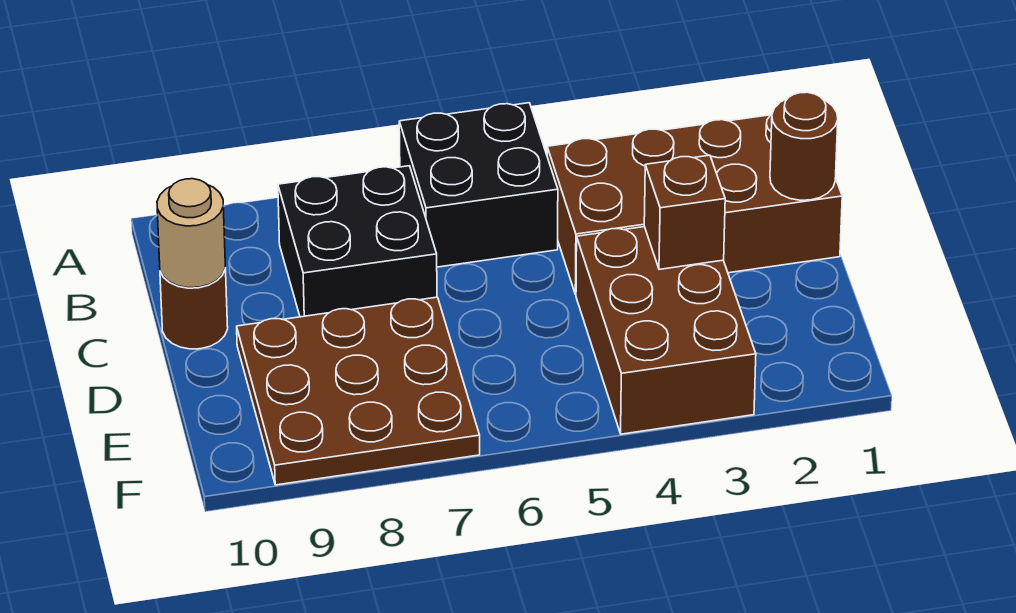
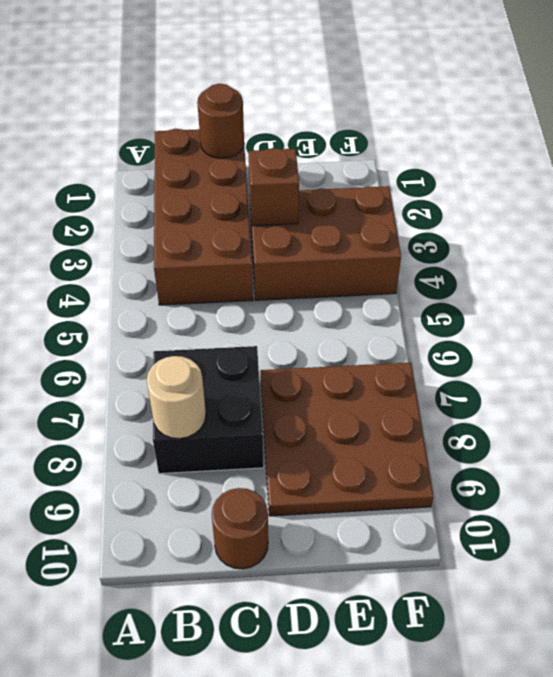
black brick A5:B6 level 1 -> none
tan round brick C10 level 2 -> tan round brick B8 level 2

